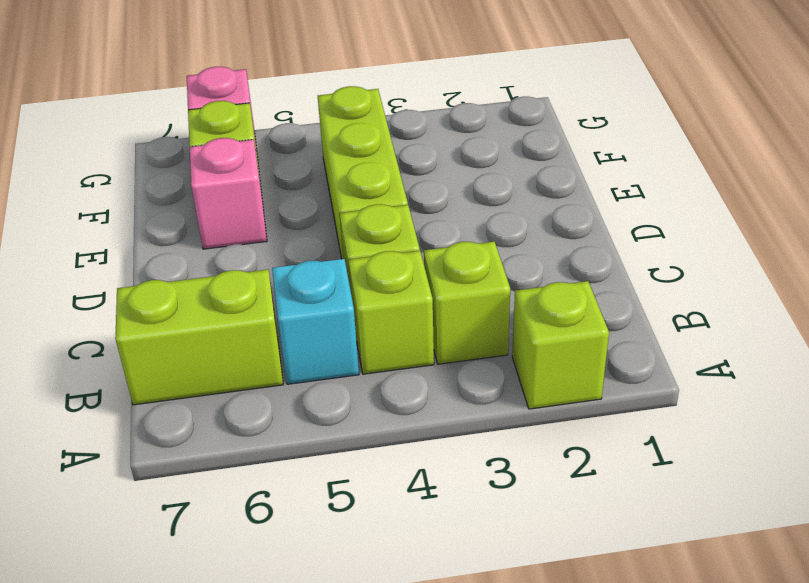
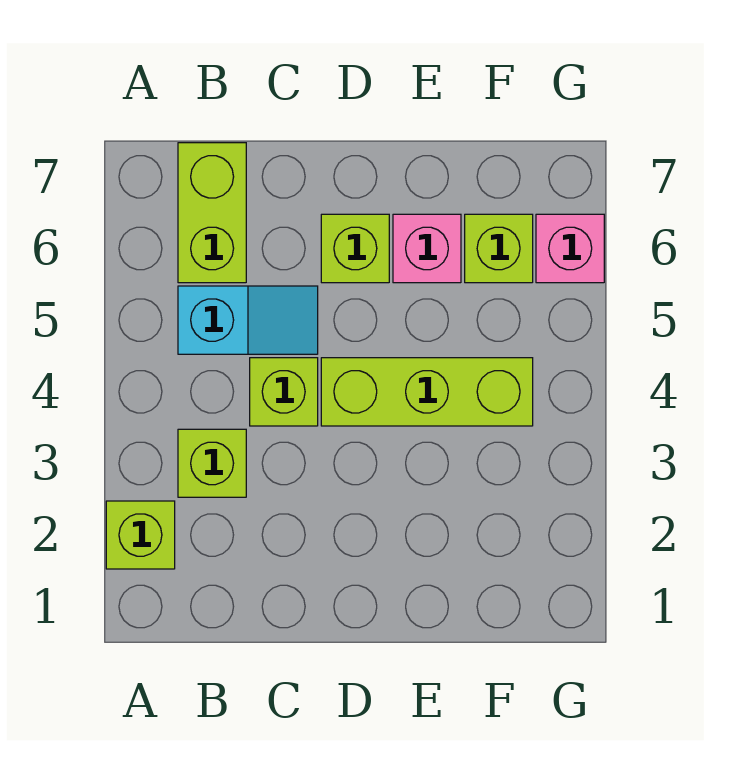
lime brick B4 level 1 -> lime brick D6 level 1

